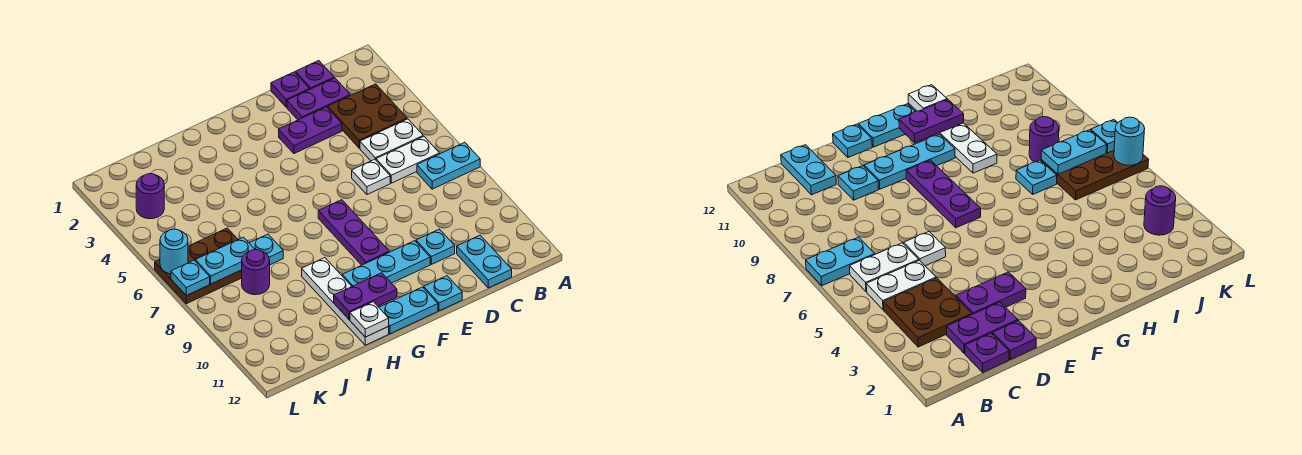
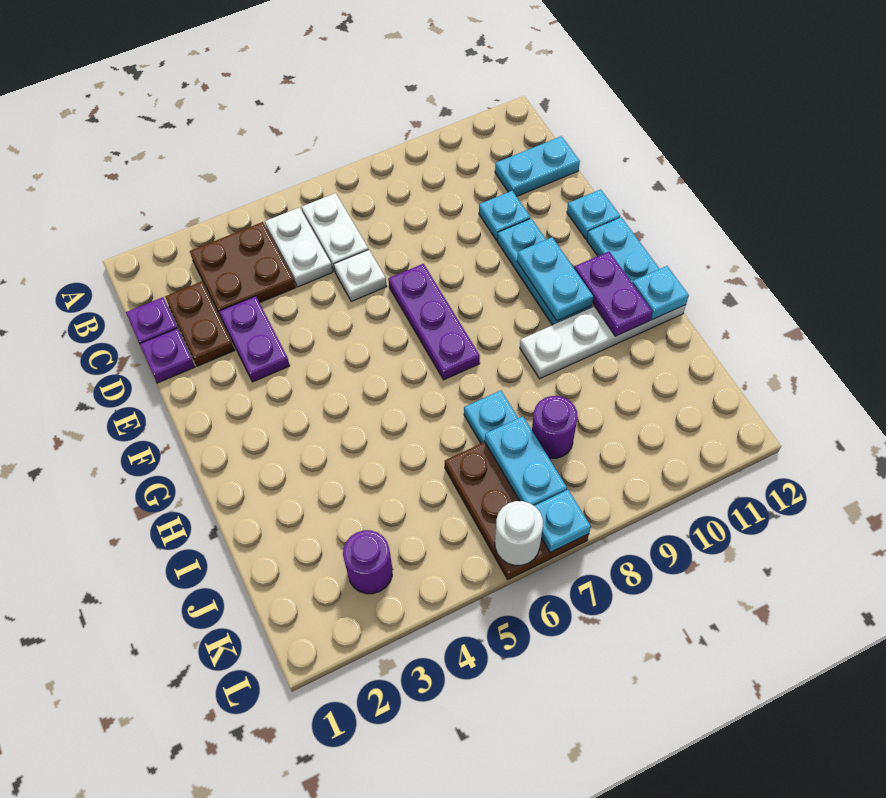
cyan plate A7:B7 level 1 -> cyan plate F10:G10 level 2
purple plate C2:D2 level 1 -> brown plate C2:D2 level 1
purple plate F7:F9 level 1 -> purple plate E7:G7 level 1
white plate H12 level 2 -> cyan plate H12 level 2
cyan round brick L6 level 2 -> white round brick L6 level 2

